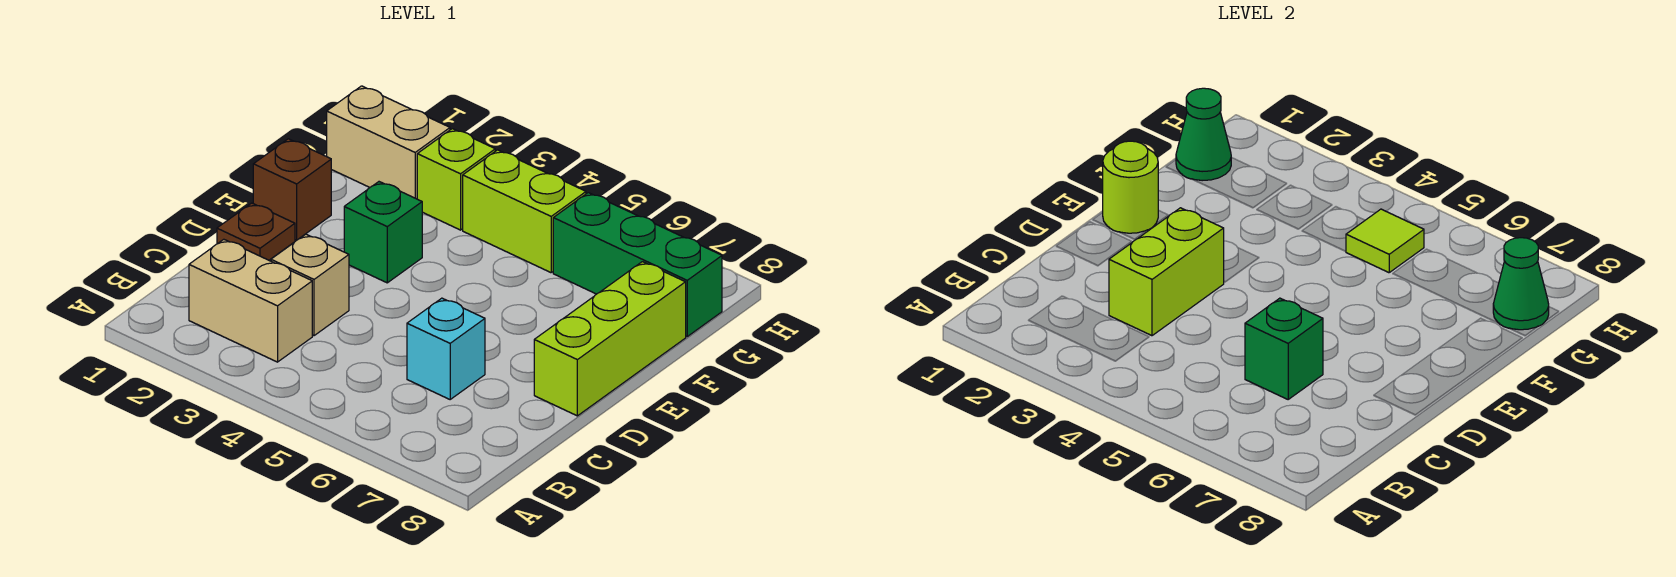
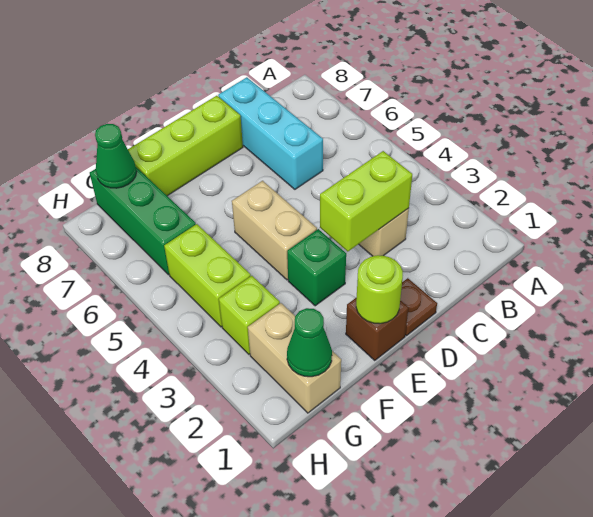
tan brick B2:B3 level 1 -> tan brick E4:E5 level 1
cyan brick C6 level 1 -> cyan brick C6:C8 level 1
green brick C6 level 2 -> none
lime tile G5 level 2 -> none

